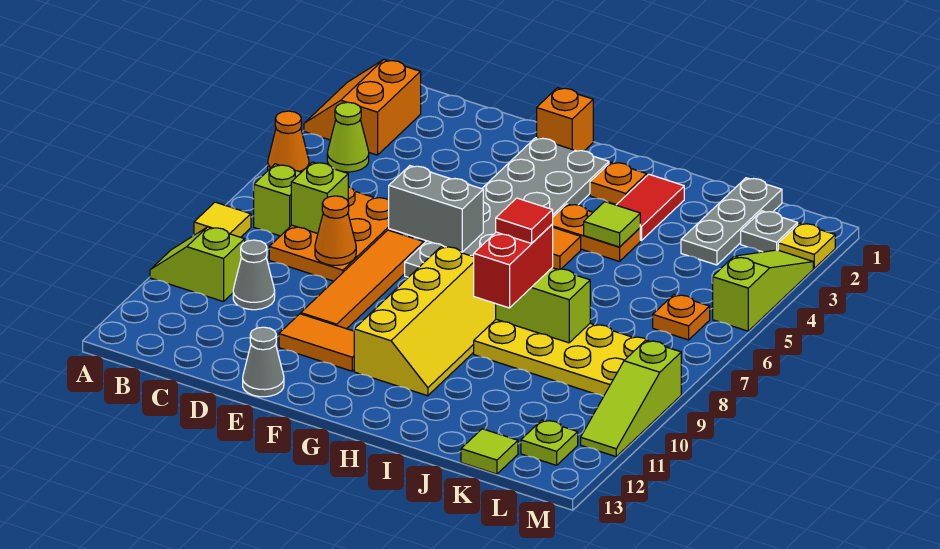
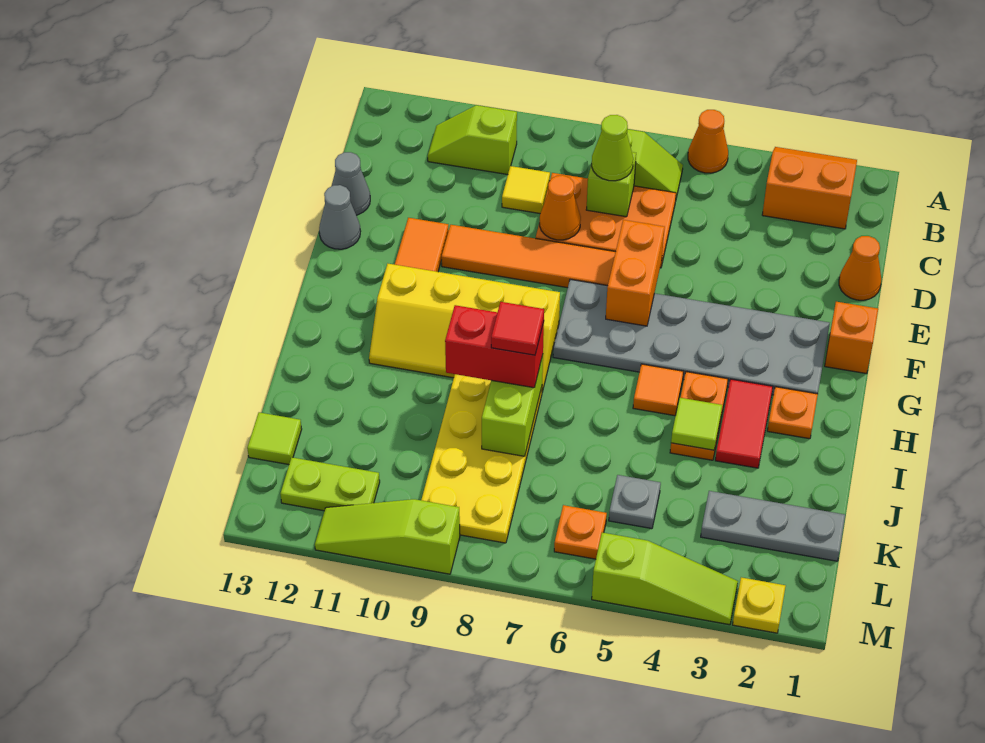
yellow tile A8 level 1 -> yellow tile C9 level 1
lime slope A10:B10 level 1 top B -> lime slope B10:B11 level 1 top 10
lime cone B4 level 1 -> lime cone C7 level 3
grey cone C10 level 1 -> grey cone D13 level 1
none -> orange cone D1 level 1
grey brick E6:F6 level 2 -> orange brick E6:F6 level 2
red tile I2:I3 level 1 -> red tile H3:I3 level 1
grey plate L2 level 1 -> grey plate K5 level 1
lime plate L12 level 1 -> lime plate L11:L12 level 1

